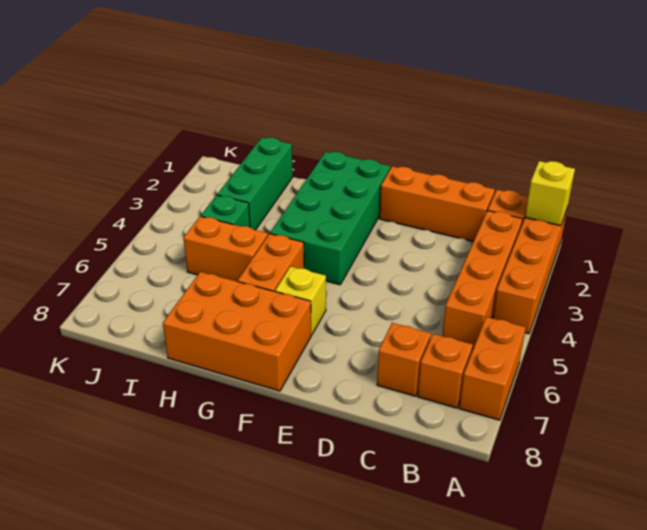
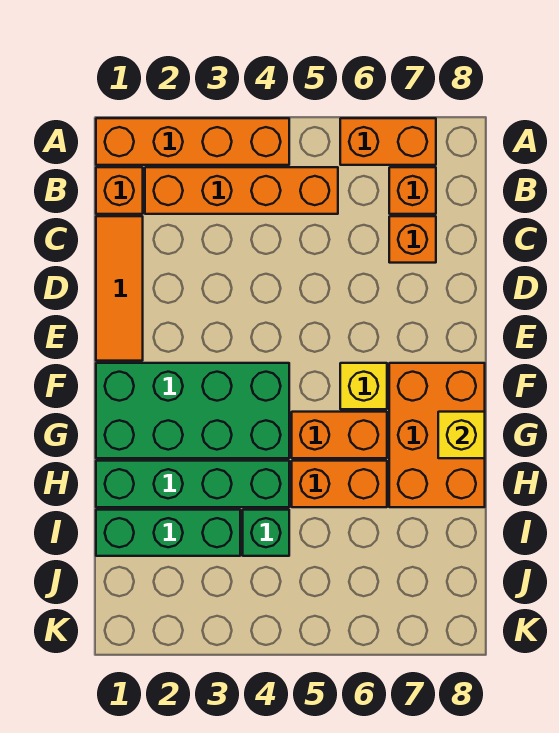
yellow brick A1 level 2 -> yellow brick G8 level 2
orange brick C1:E1 level 1 -> orange tile C1:E1 level 1
none -> green brick H1:H4 level 1
orange brick H5:I5 level 1 -> orange brick H5:H6 level 1

